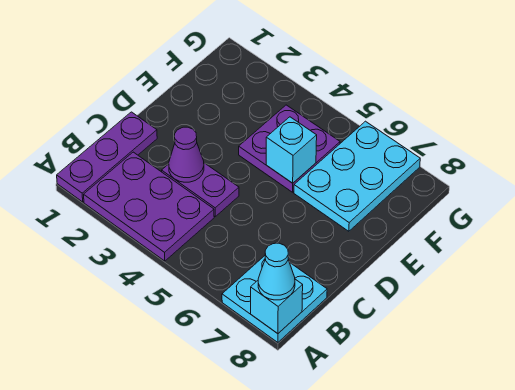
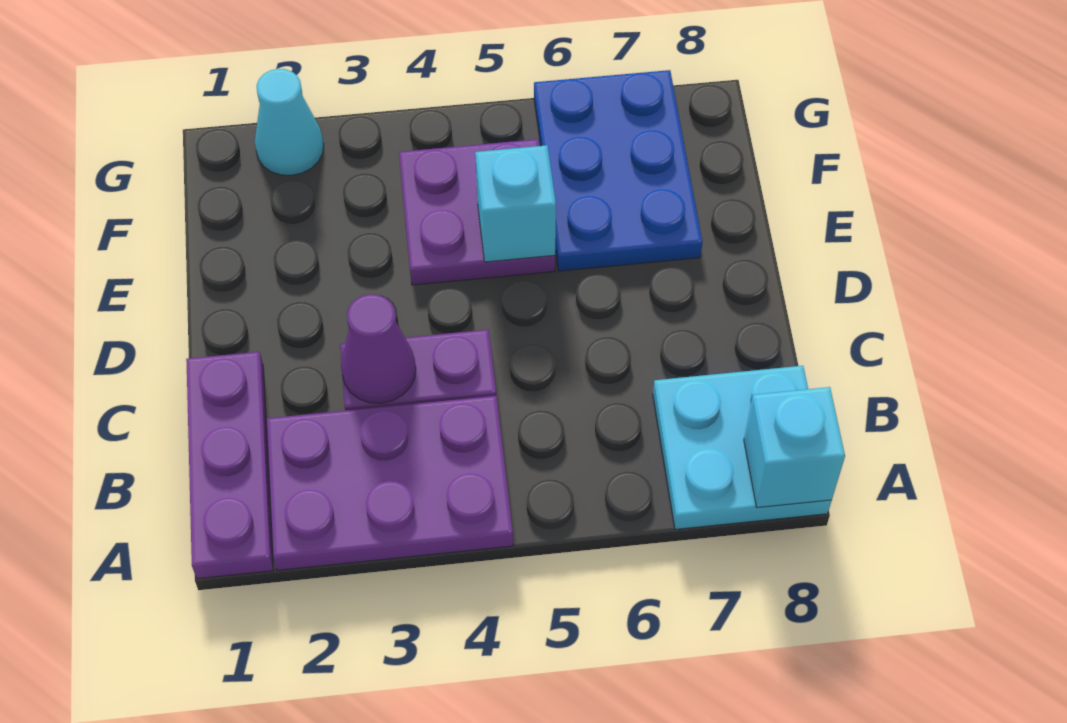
cyan cone A8 level 3 -> cyan cone G2 level 1
cyan plate E6:G7 level 1 -> blue plate E6:G7 level 1

